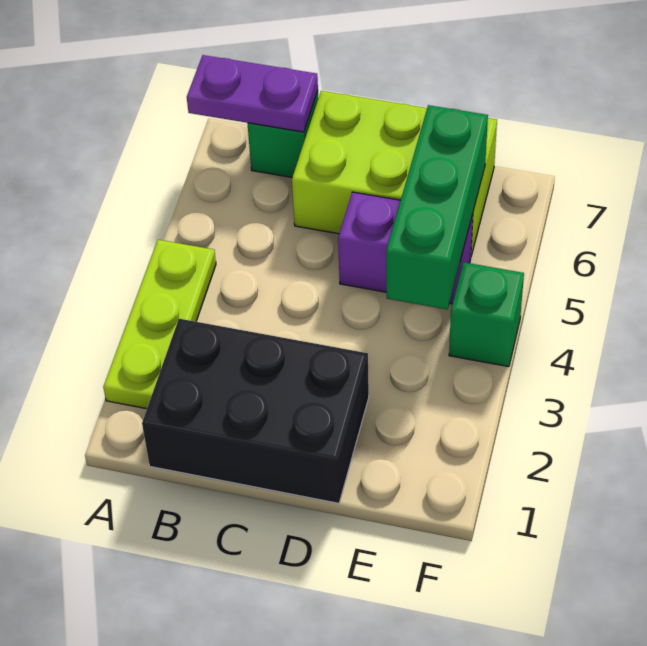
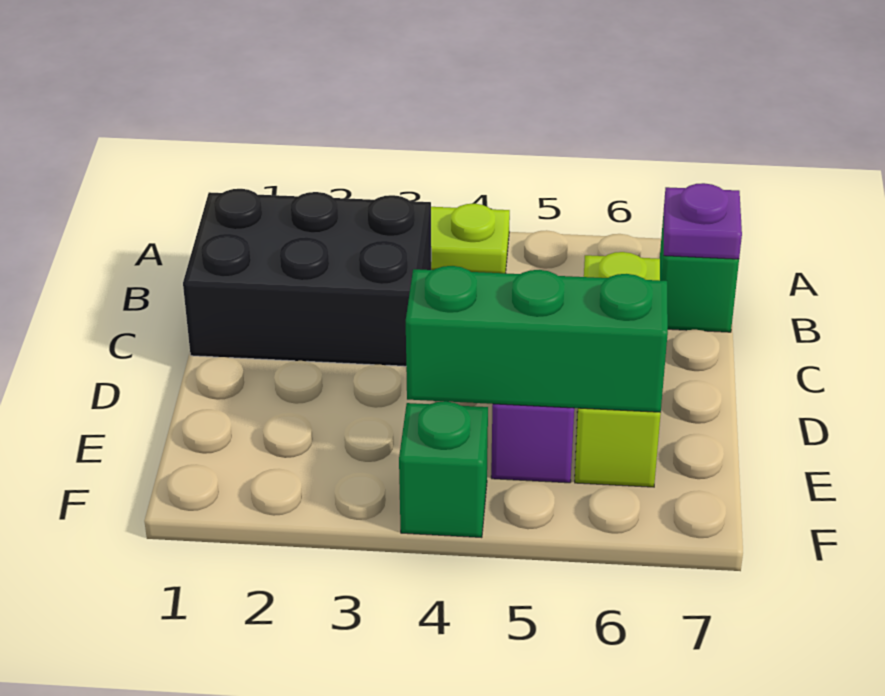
purple plate A7:B7 level 2 -> purple plate B7 level 2
black brick B1:D2 level 1 -> black brick B1:C3 level 1
lime brick C6:E7 level 1 -> lime brick C6:E6 level 1

